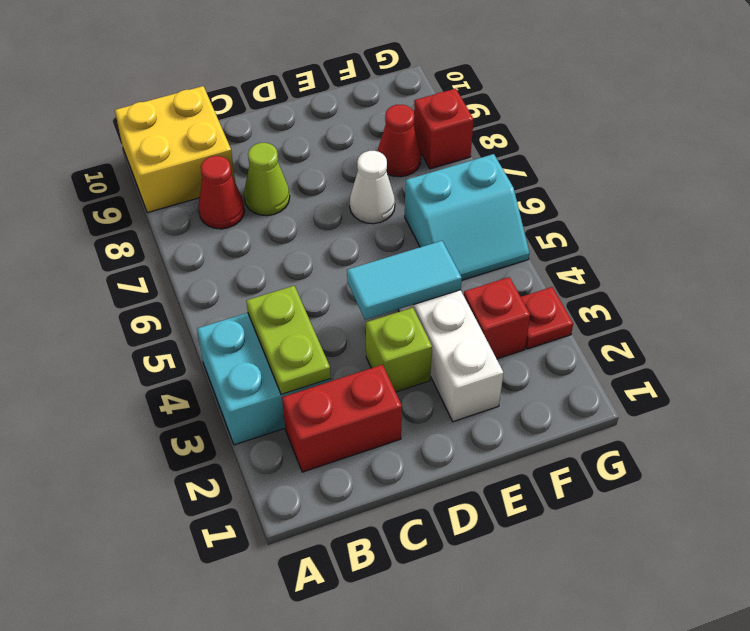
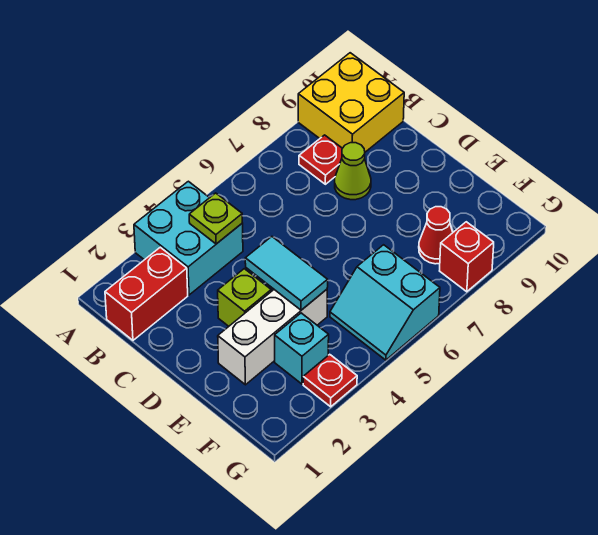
red brick B2:C2 level 1 -> red brick B1:B2 level 1
lime plate B3:B4 level 2 -> lime plate B4 level 2
red cone B8 level 1 -> red plate B8 level 1
white cone E7 level 1 -> none
red brick F3 level 1 -> cyan brick F3 level 1

